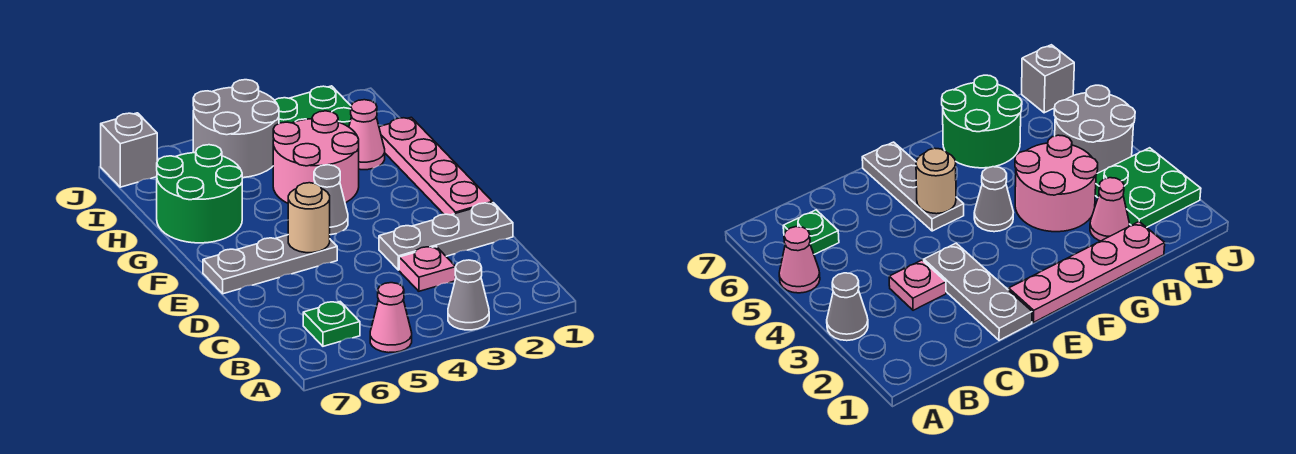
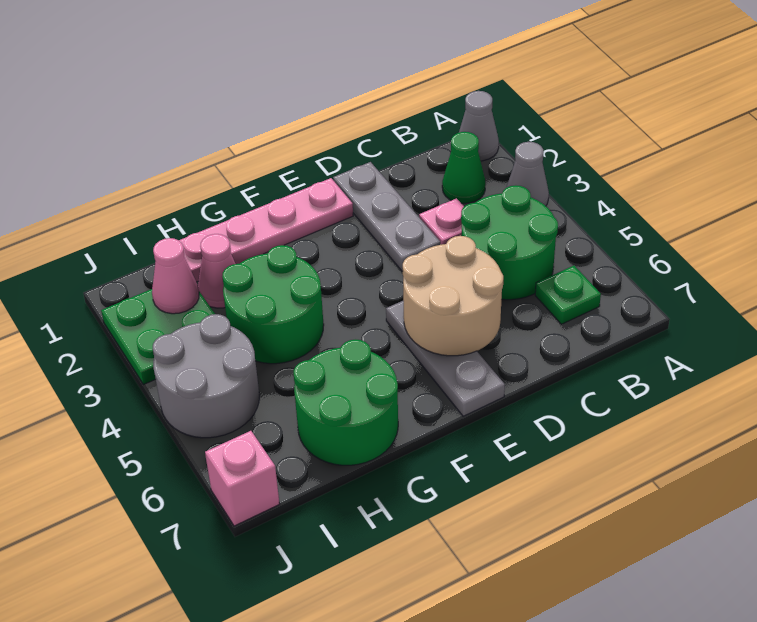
pink cone A5 level 1 -> pink cone I2 level 2
none -> green cone B2 level 1
none -> green round brick B4:C5 level 1
tan round brick E5 level 2 -> tan round brick D5:E6 level 2
grey cone F4 level 1 -> grey cone A1 level 1
pink round brick G3:H4 level 1 -> green round brick G3:H4 level 1
grey brick J7 level 1 -> pink brick J7 level 1

